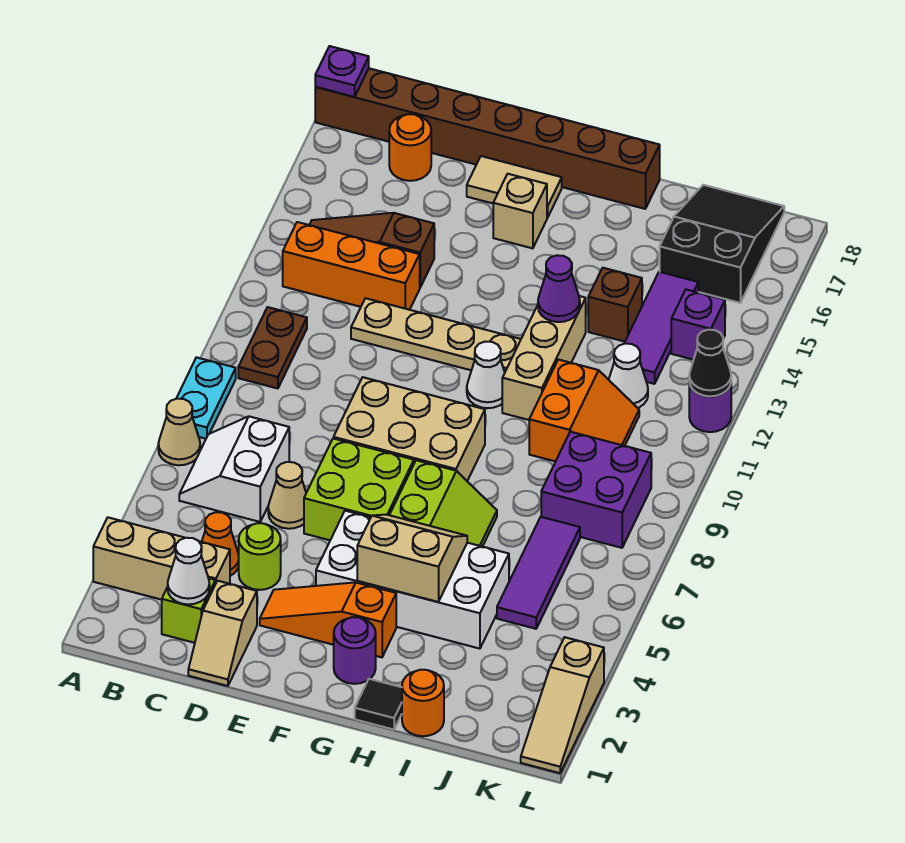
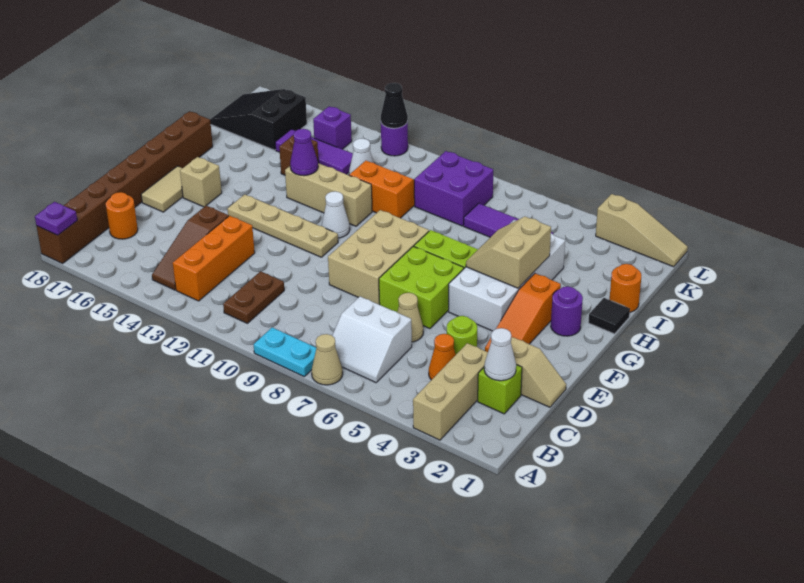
brown plate B10:B11 level 1 -> brown plate B11:C11 level 1
tan plate D12:G12 level 1 -> tan plate F11:F14 level 1

